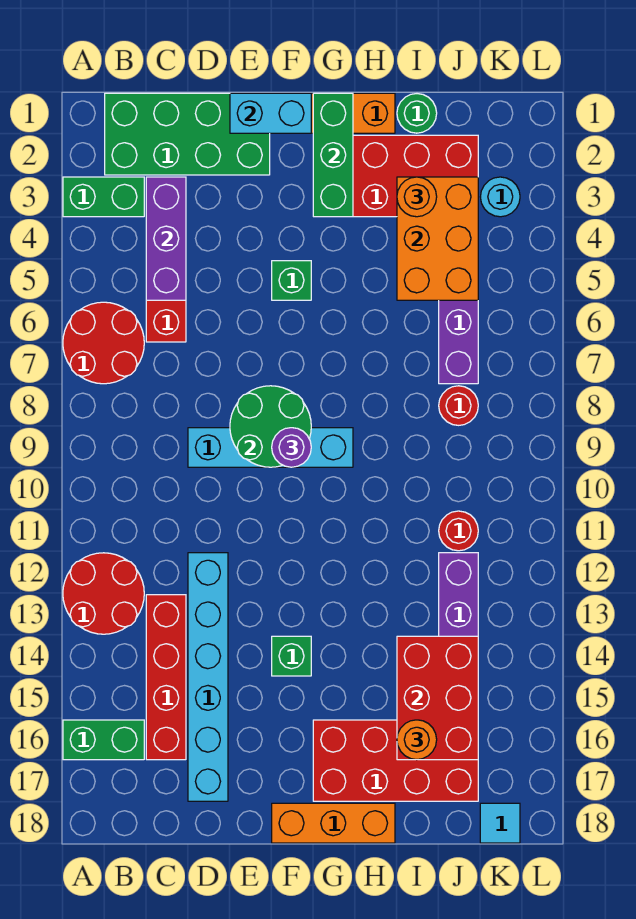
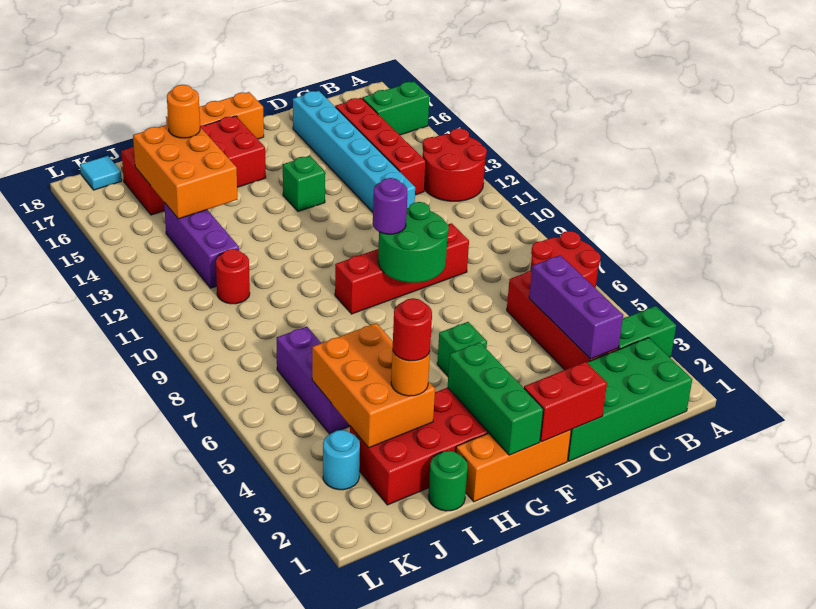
cyan brick D9:G9 level 1 -> red brick D9:G9 level 1
cyan brick E1:F1 level 2 -> red brick E1:F1 level 2
red brick I14:J16 level 2 -> orange brick I14:J16 level 2
red round brick J8 level 1 -> red round brick I3 level 4

